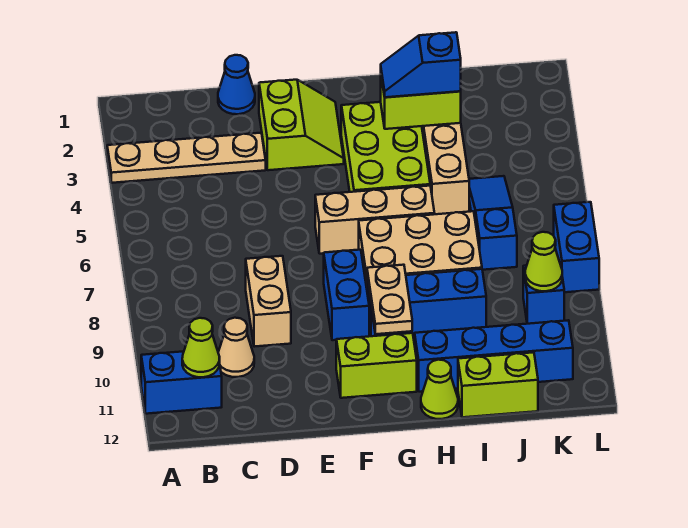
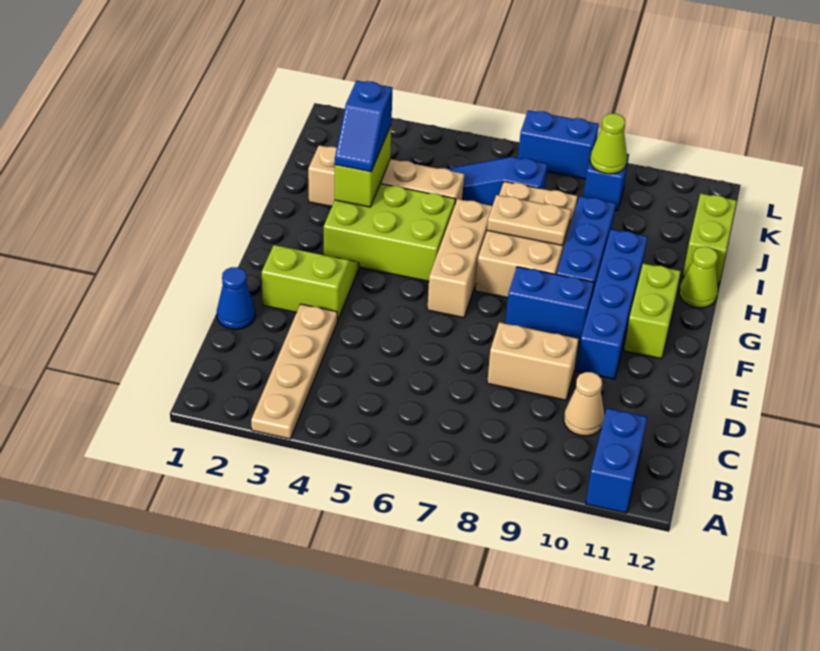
lime cone B11 level 2 -> none
tan plate G9:G10 level 2 -> tan plate H7:H8 level 2
blue brick H11:K11 level 1 -> blue brick E10:H10 level 1

